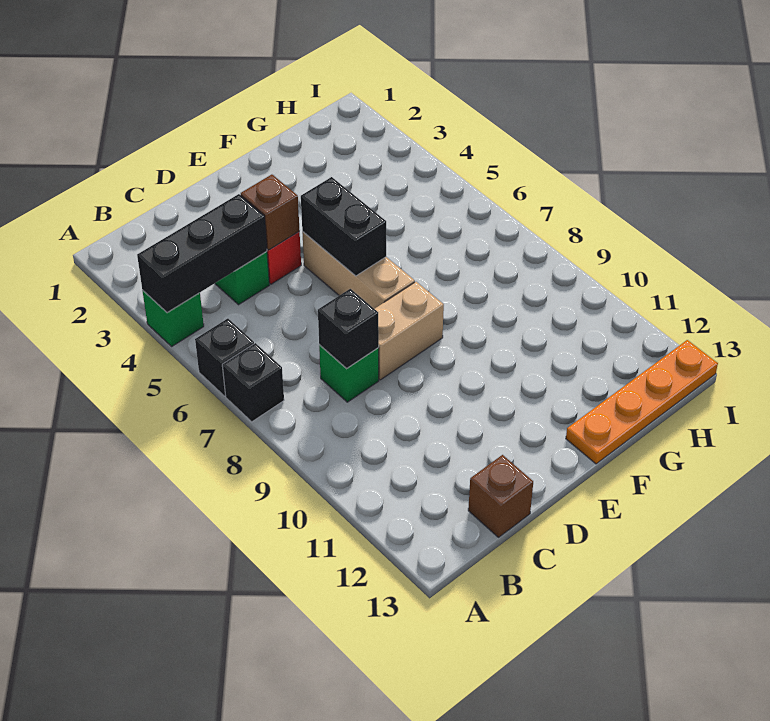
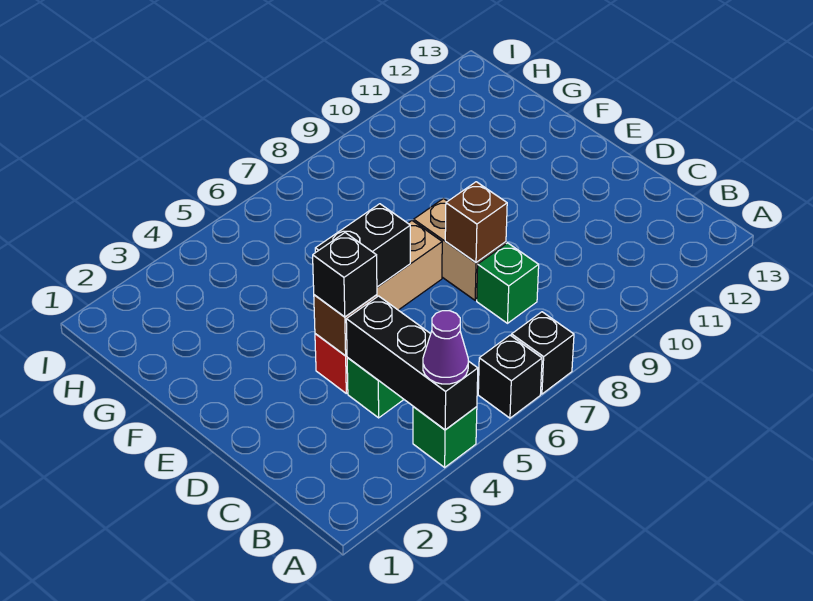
none -> purple cone A4 level 3
black brick C8 level 2 -> black brick D4 level 3
brown brick C13 level 1 -> brown brick D8 level 2
orange plate F13:I13 level 1 -> none

